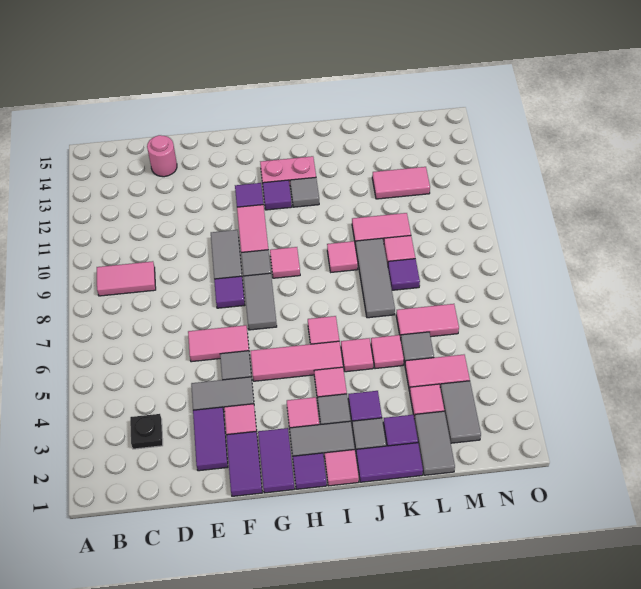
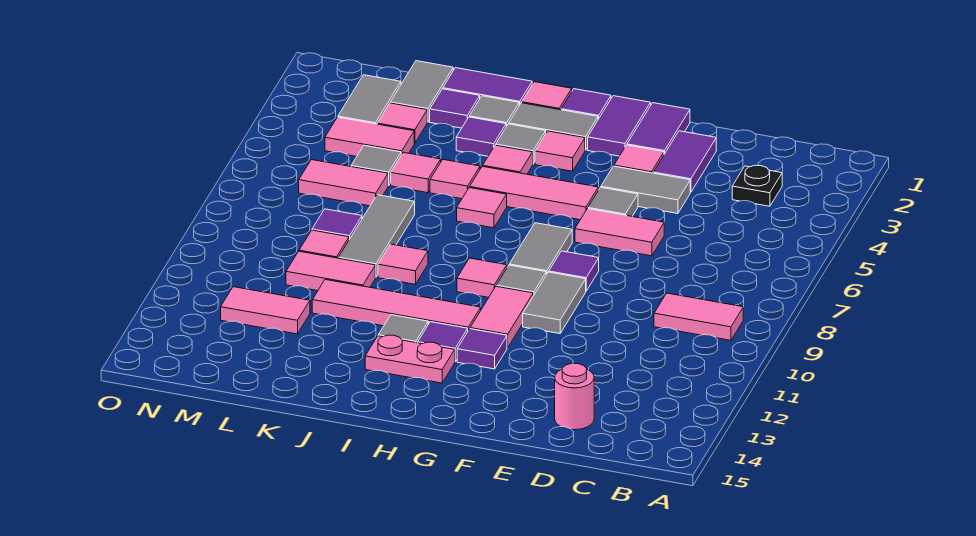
none -> pink tile H11:K11 level 1

